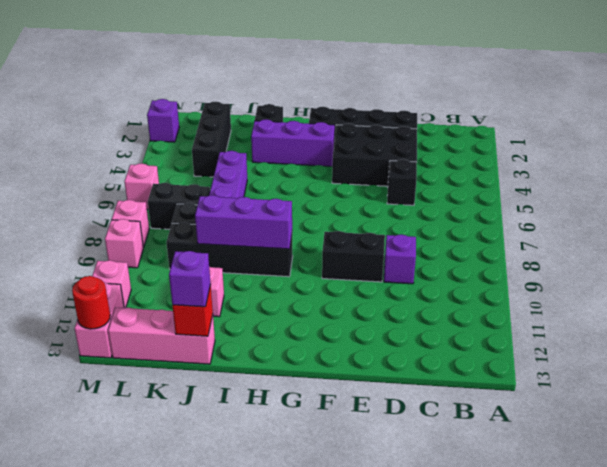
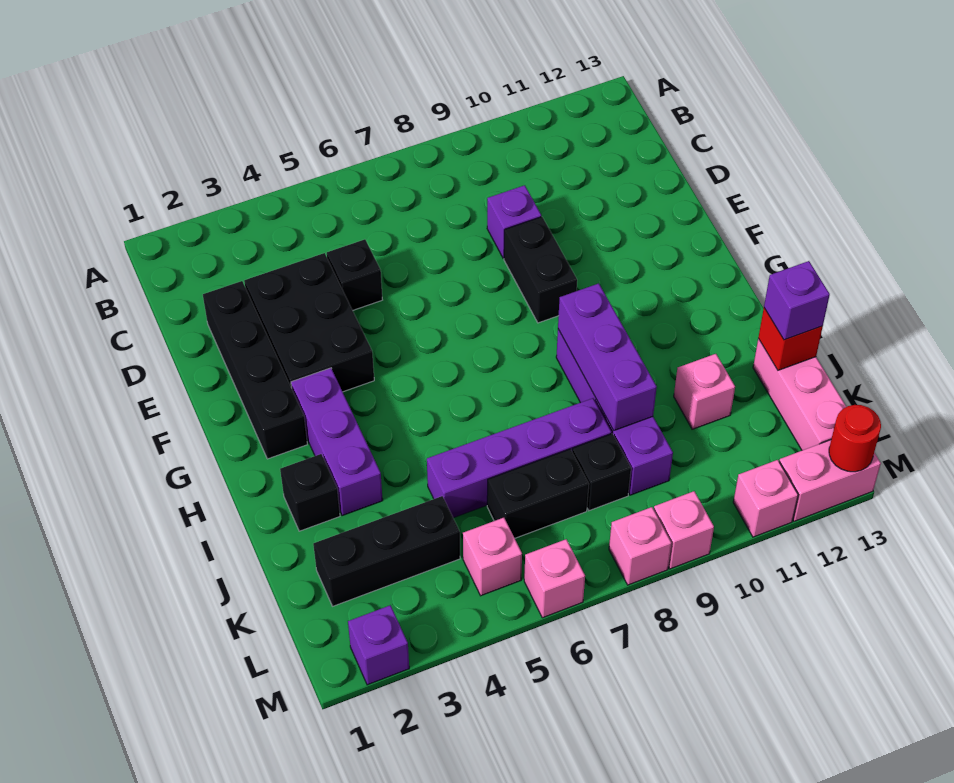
black brick H9:K9 level 1 -> purple brick H9:K9 level 1
black brick K7:L7 level 1 -> black brick K6:K7 level 1
none -> pink brick L5 level 1

